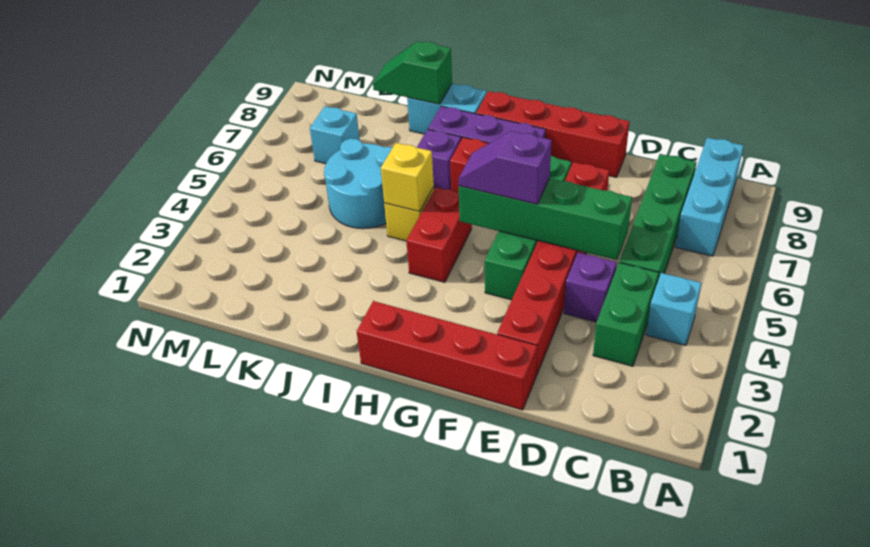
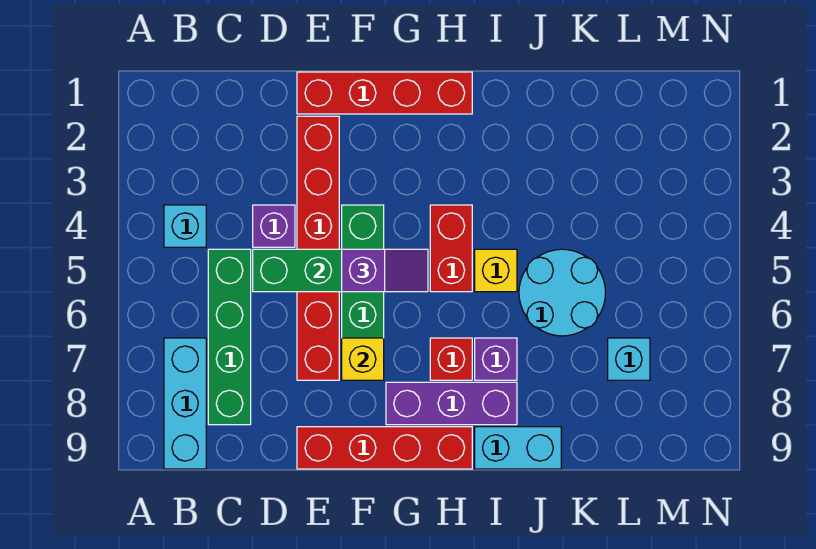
green brick C3:C4 level 1 -> none
yellow brick I5 level 2 -> yellow brick F7 level 2
green slope J9:K9 level 2 top J -> none

